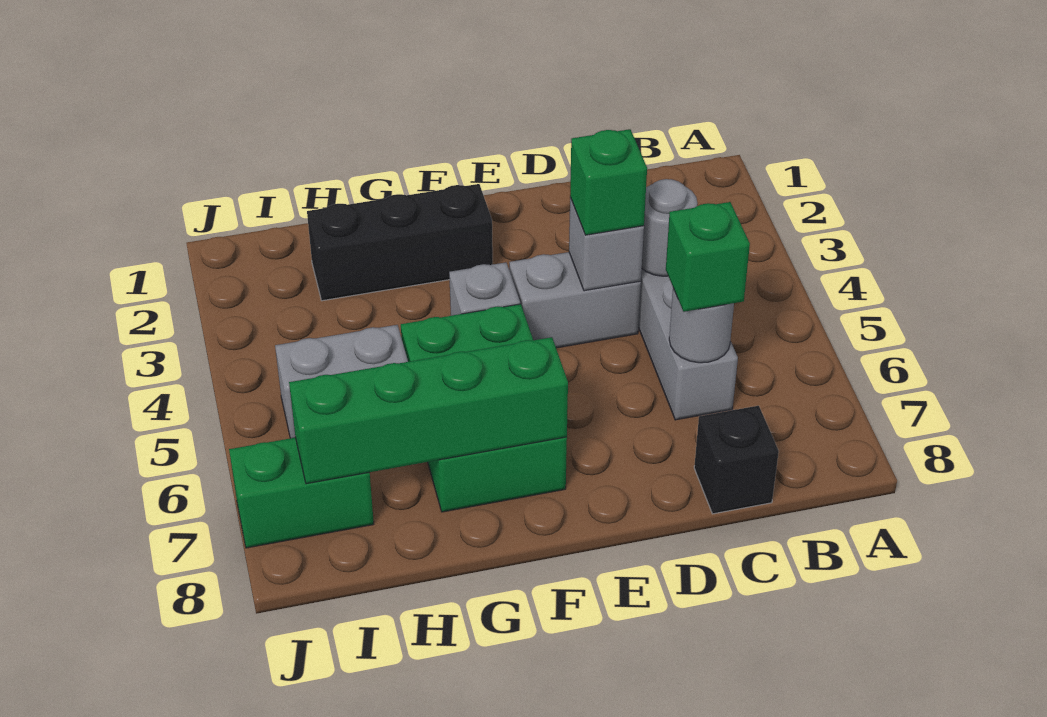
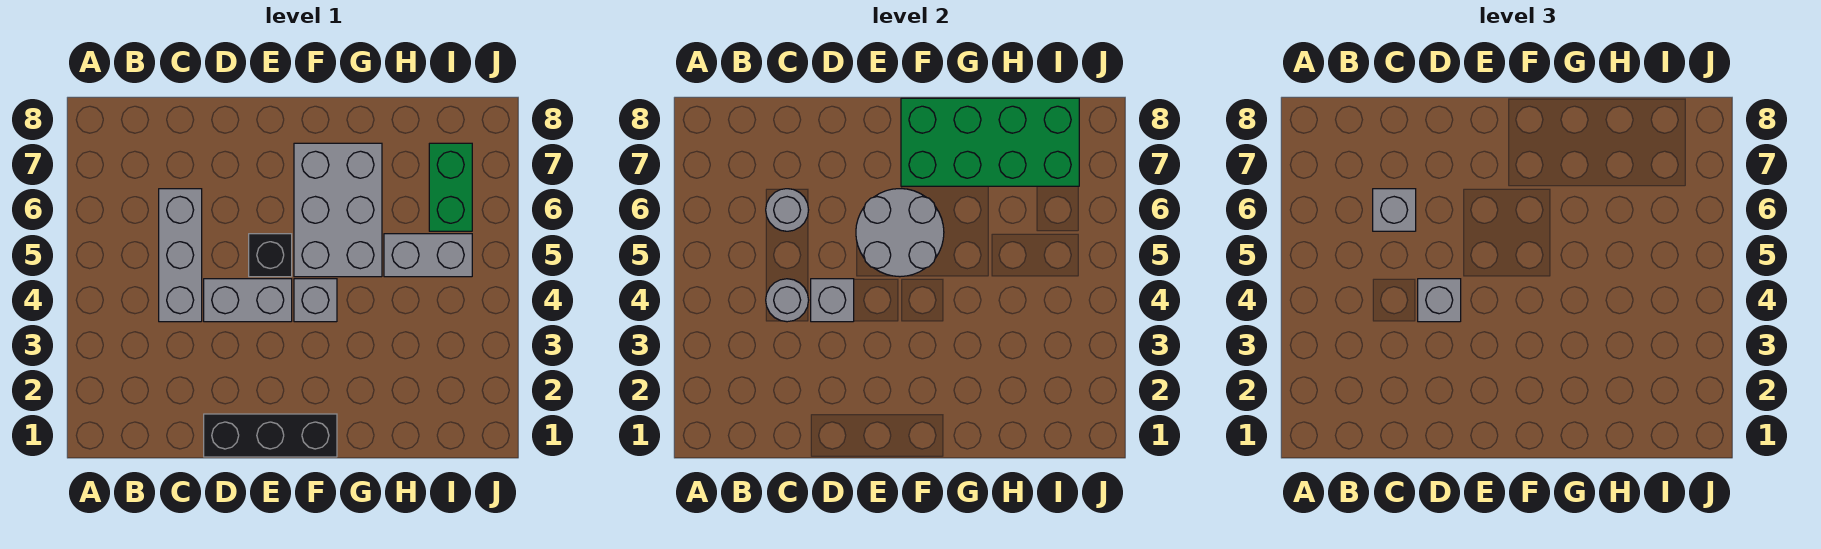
green brick C6 level 3 -> grey brick C6 level 3
black brick C8 level 1 -> black brick E5 level 1
green brick D4 level 3 -> grey brick D4 level 3
none -> grey round brick E5:F6 level 2
black brick F2:H2 level 1 -> black brick D1:F1 level 1
green brick F5:G7 level 1 -> grey brick F5:G7 level 1
green brick F7:I7 level 2 -> green brick F7:I8 level 2
green brick I7:J7 level 1 -> green brick I6:I7 level 1

